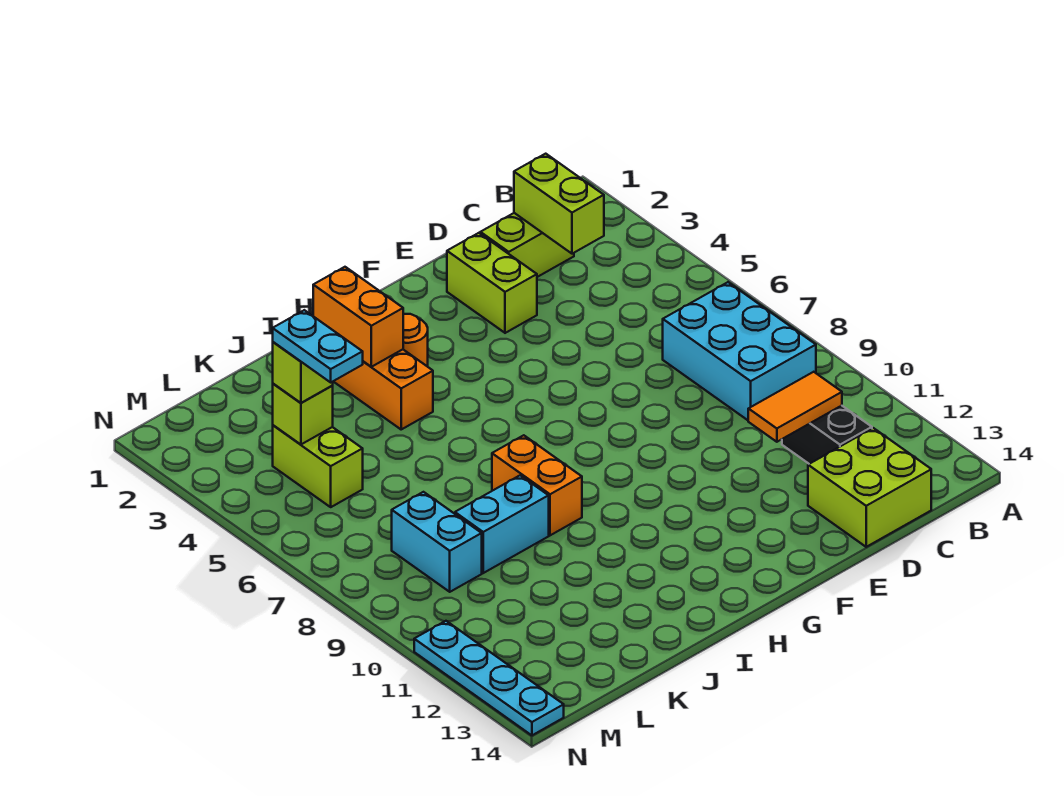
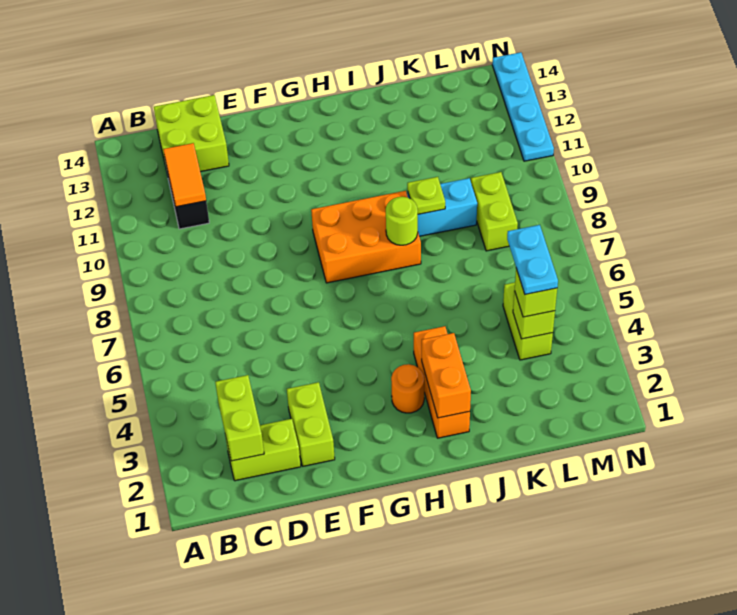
cyan brick B7:C9 level 1 -> none
orange tile C11:D11 level 2 -> orange tile C11:C12 level 2
orange brick I8:I9 level 1 -> orange brick G8:I9 level 1
none -> lime round brick I8 level 2
none -> lime plate J9 level 2
cyan brick L8:L9 level 1 -> lime brick L8:L9 level 1

